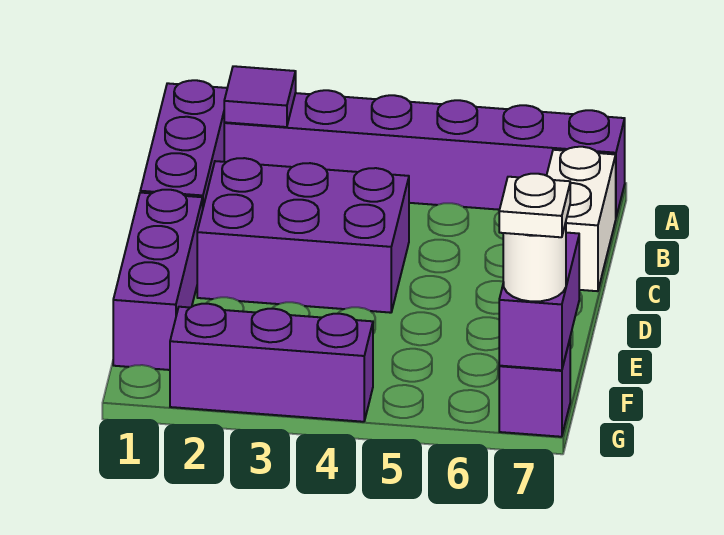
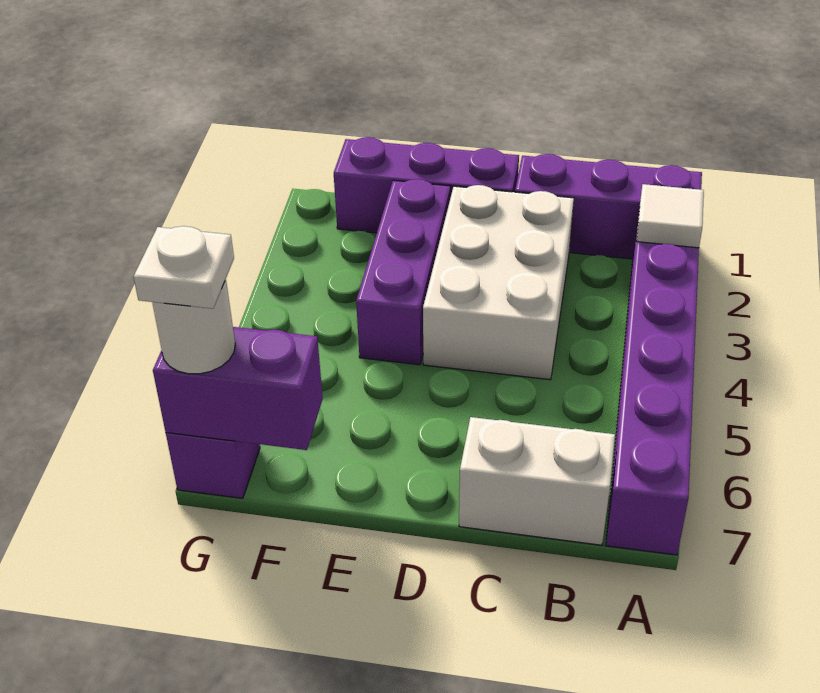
purple tile A2 level 2 -> white tile A2 level 2
purple brick C2:D4 level 1 -> white brick C2:D4 level 1
purple brick G2:G4 level 1 -> purple brick E2:E4 level 1

